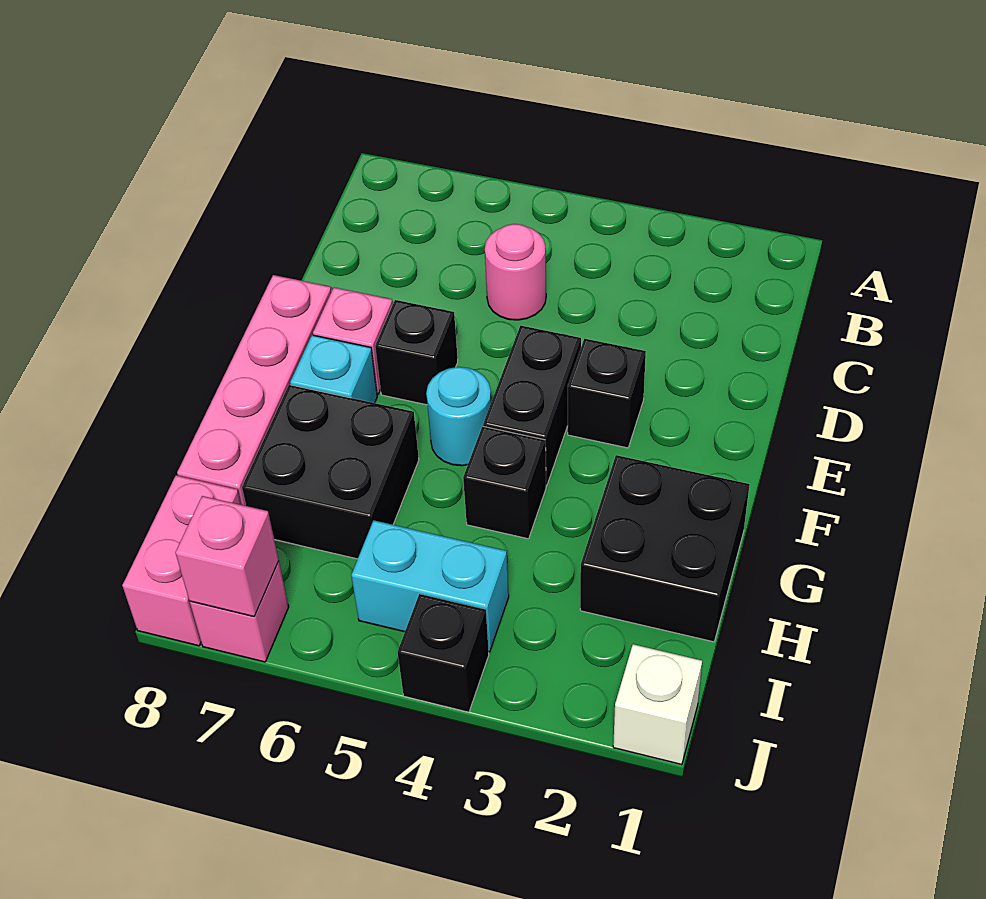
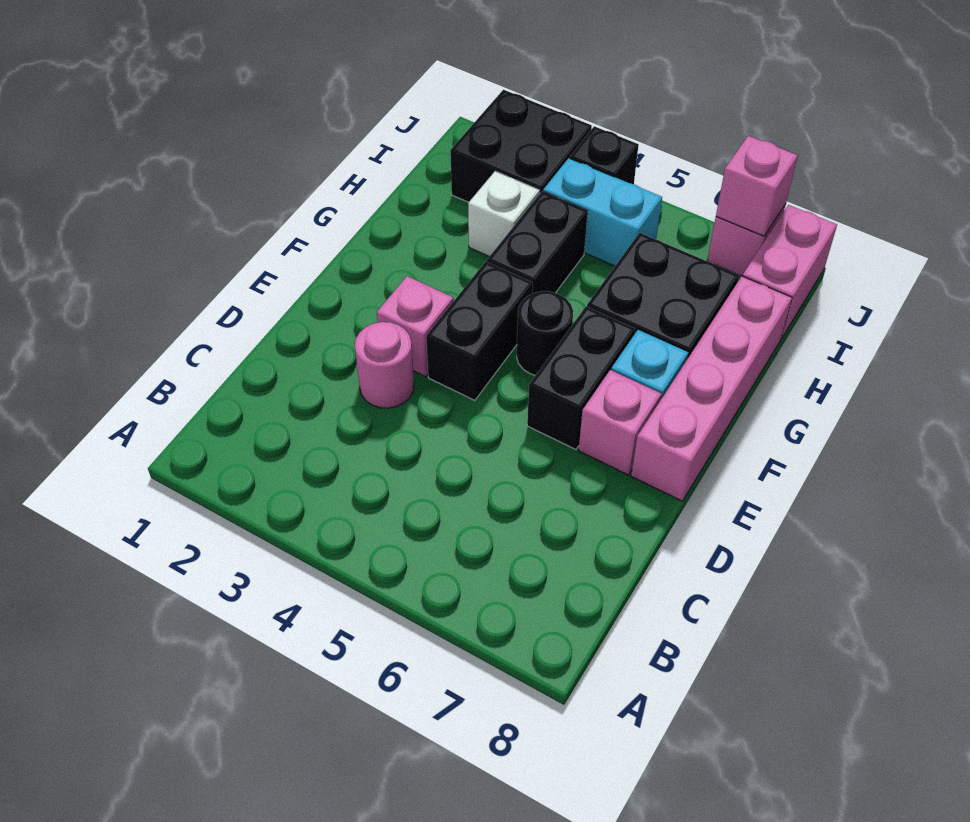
pink round brick C5 level 1 -> pink round brick D3 level 1
black brick E3 level 1 -> pink brick E3 level 1
black brick E6 level 1 -> black brick E6:F6 level 1
cyan round brick F5 level 1 -> black round brick F5 level 1
black brick G1:H2 level 1 -> black brick I2:J3 level 1
black brick G4 level 1 -> black brick G4:H4 level 1
white brick J1 level 1 -> white brick H3 level 1

